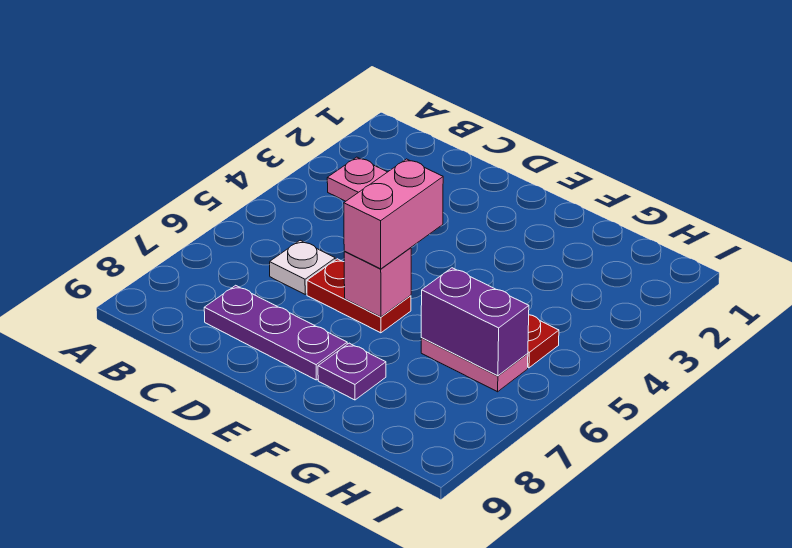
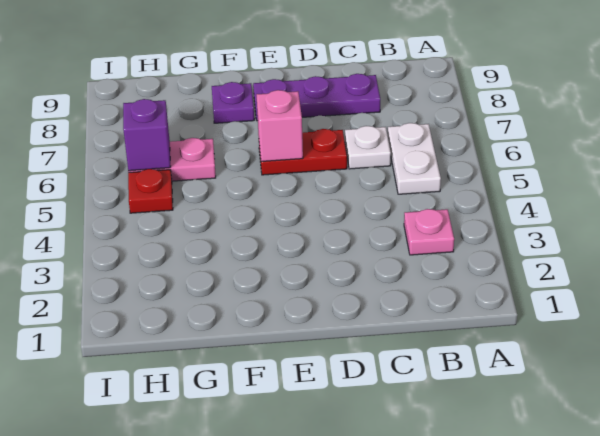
none -> white plate B5:B6 level 1
pink brick E5:E6 level 3 -> none
purple brick G6:H6 level 2 -> purple brick H6 level 2

